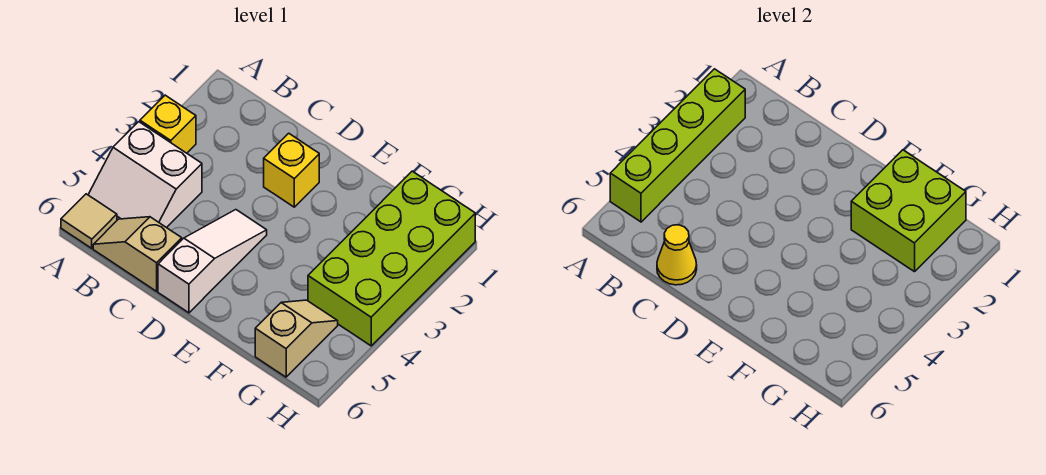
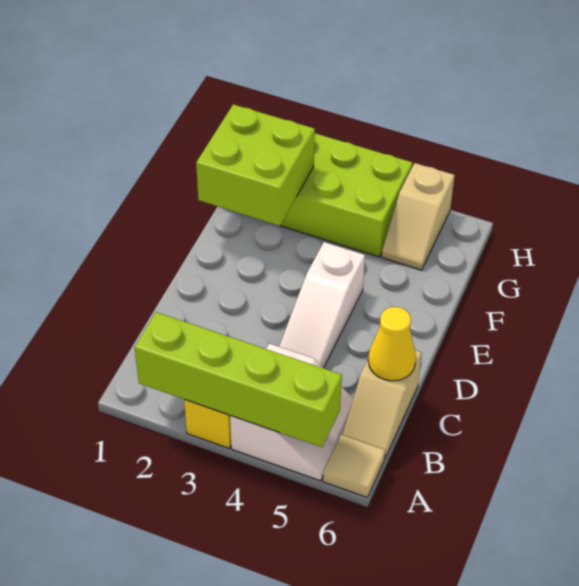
yellow brick D2 level 1 -> none
white slope D4:D6 level 1 top 6 -> white slope C4:E4 level 1 top E
tan slope G5:G6 level 1 top 6 -> tan slope G5:H5 level 1 top H

